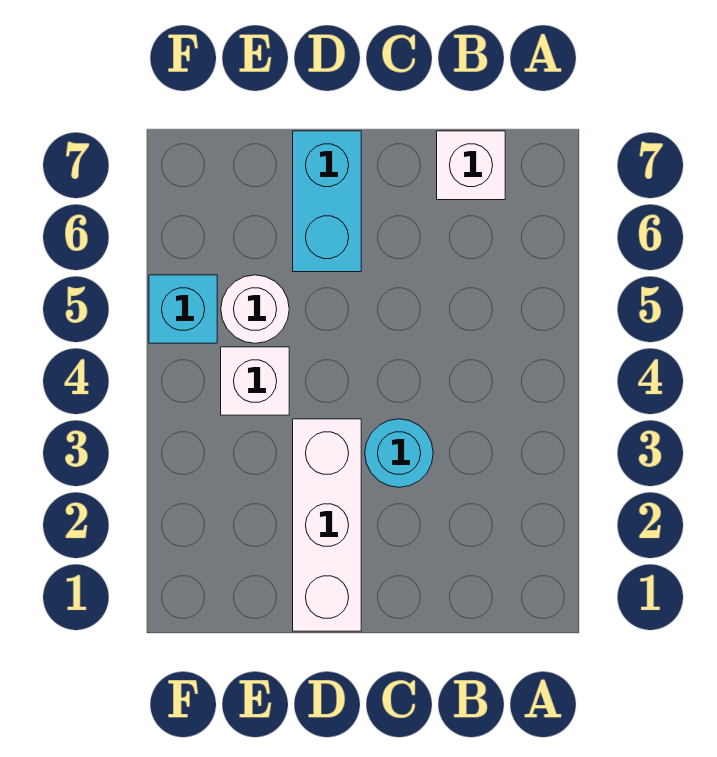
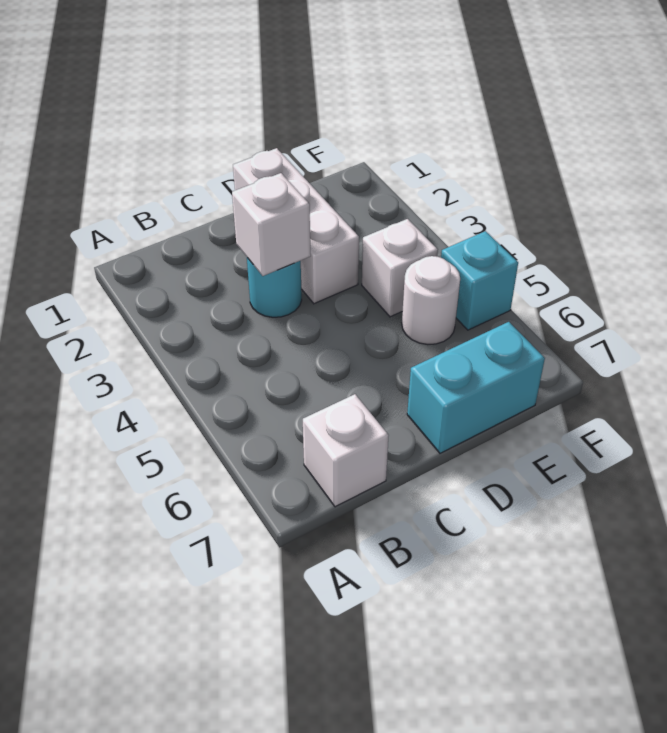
none -> white brick C3 level 2
cyan brick D6:D7 level 1 -> cyan brick D7:E7 level 1

